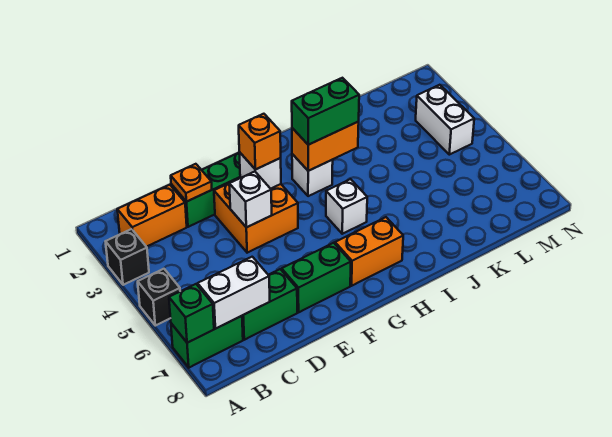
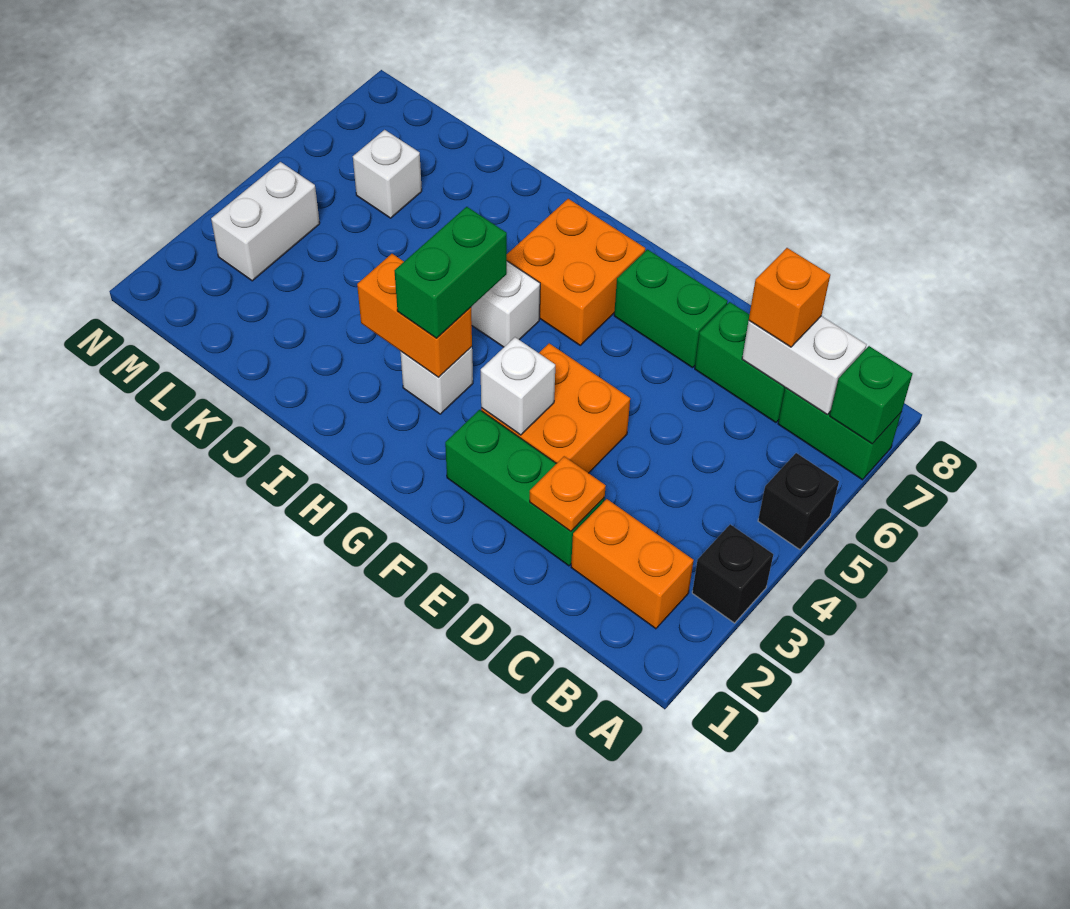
white brick E4 level 2 -> white brick L6 level 1
orange brick F3 level 3 -> orange brick C7 level 3
orange brick G7:H7 level 1 -> orange brick G6:H7 level 1
green brick H3:I3 level 3 -> green brick H3:H4 level 3

